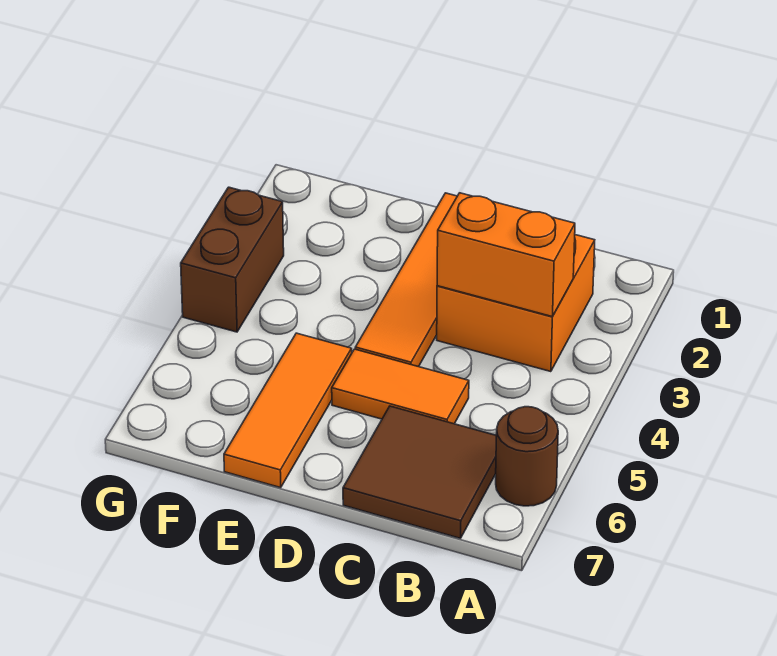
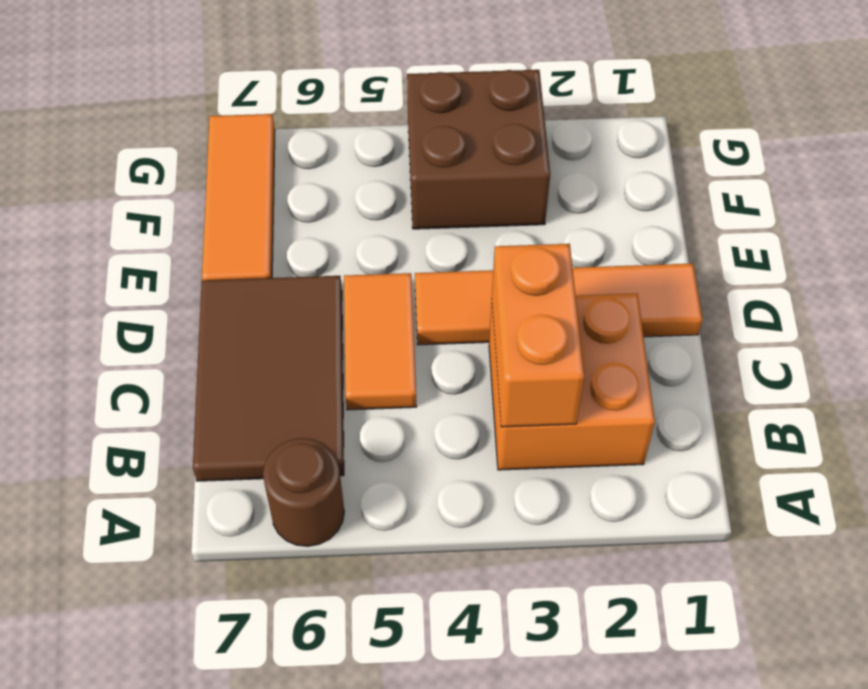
brown tile B6:C7 level 1 -> brown tile B6:D7 level 1
orange tile E5:E7 level 1 -> orange tile E7:G7 level 1
brown brick G3:G4 level 1 -> brown brick F3:G4 level 1

